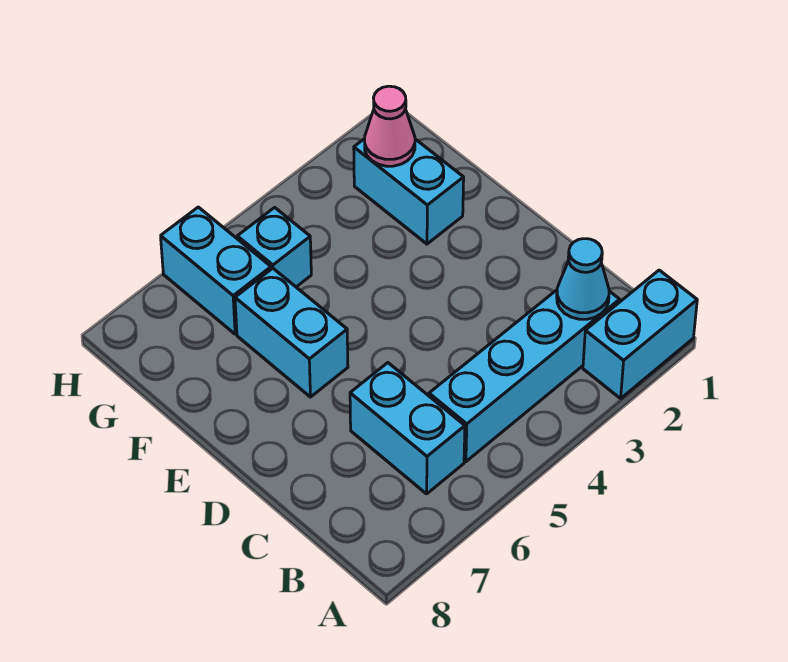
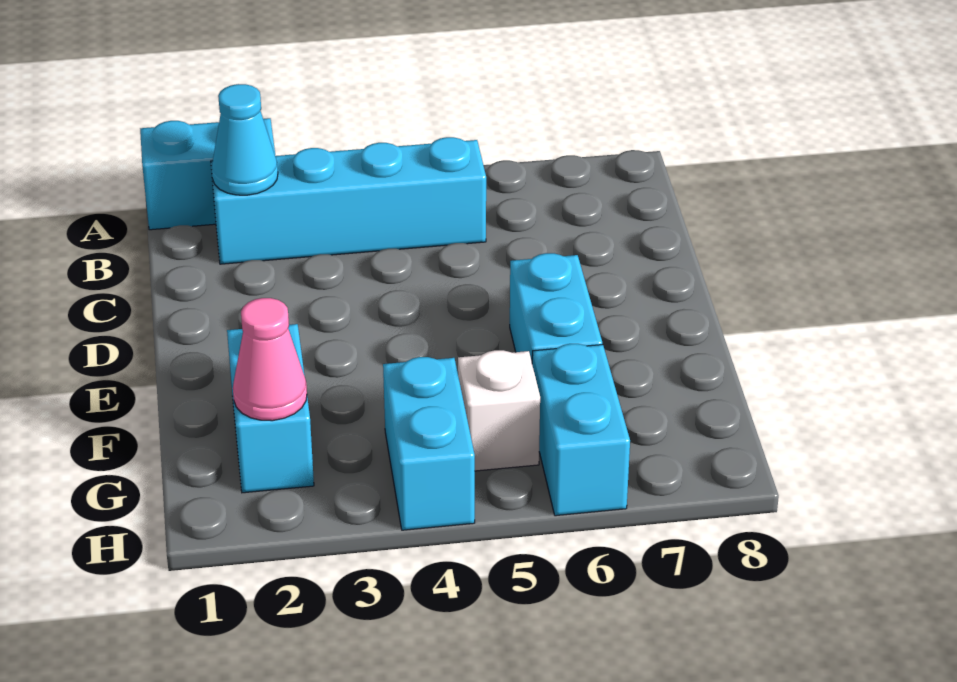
cyan brick B6:C6 level 1 -> cyan brick G4:H4 level 1
cyan brick G5 level 1 -> white brick G5 level 1

